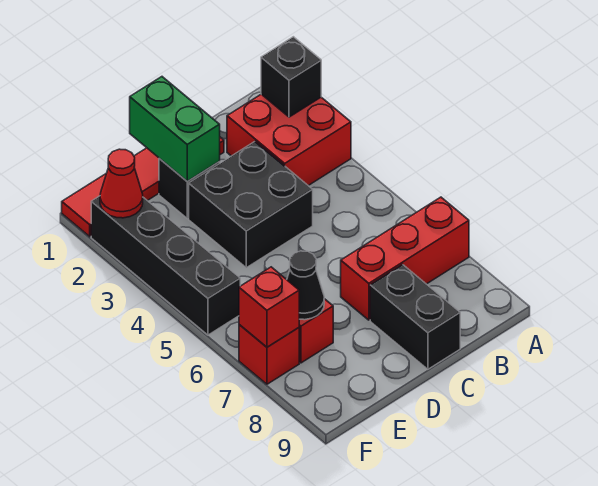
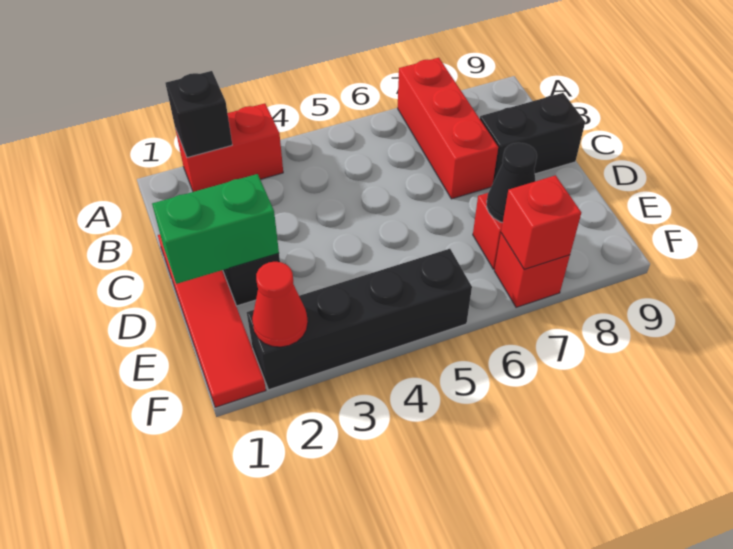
red brick A2:B3 level 1 -> red brick A2:A3 level 1
black brick C3:D4 level 1 -> none

